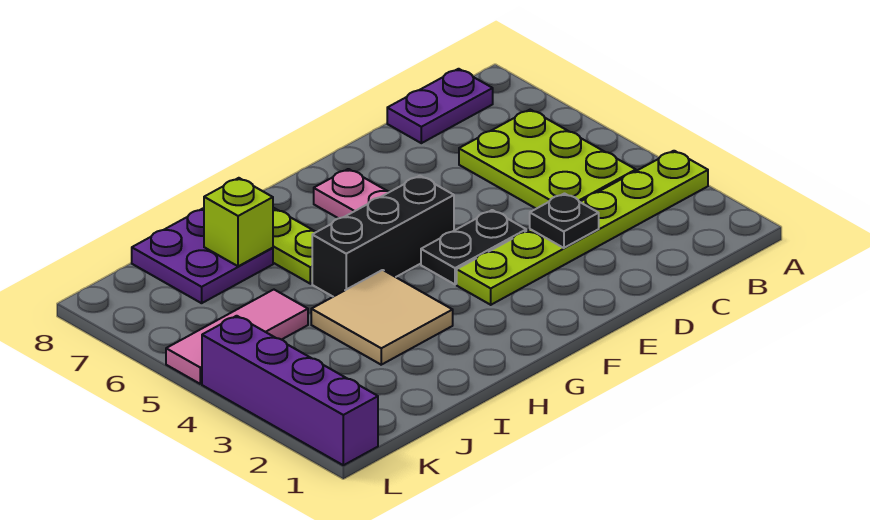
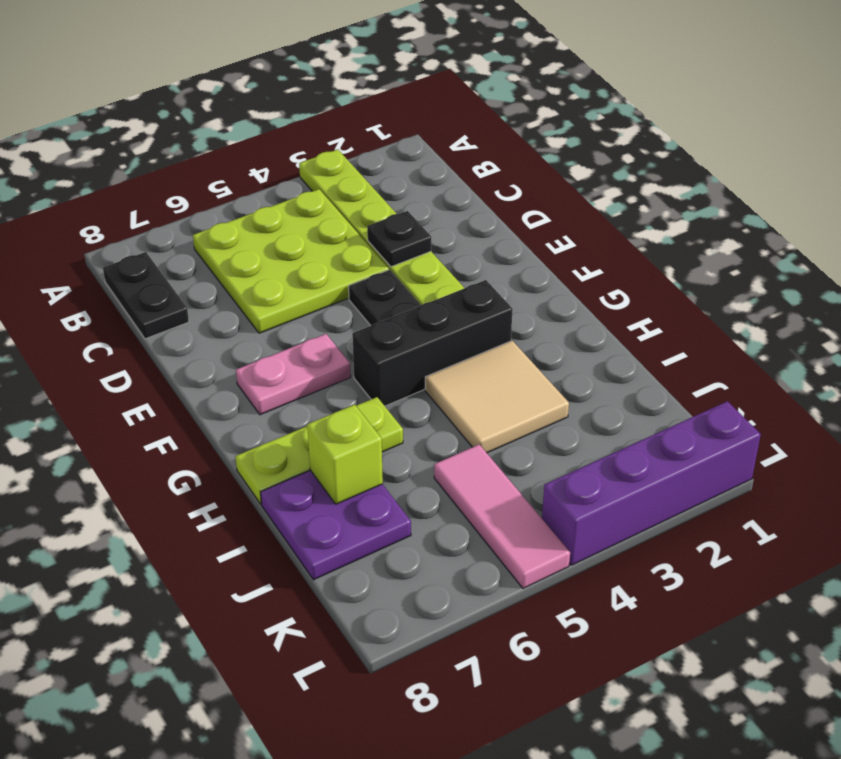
lime plate B4:C6 level 1 -> lime plate B4:D6 level 1
purple plate B8:C8 level 1 -> black plate B8:C8 level 1
black brick F5:H5 level 1 -> black brick G3:G5 level 1

